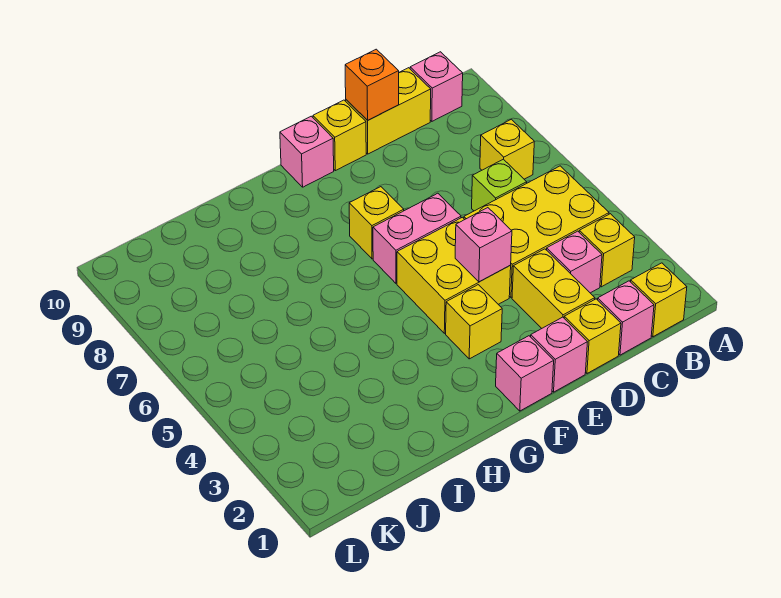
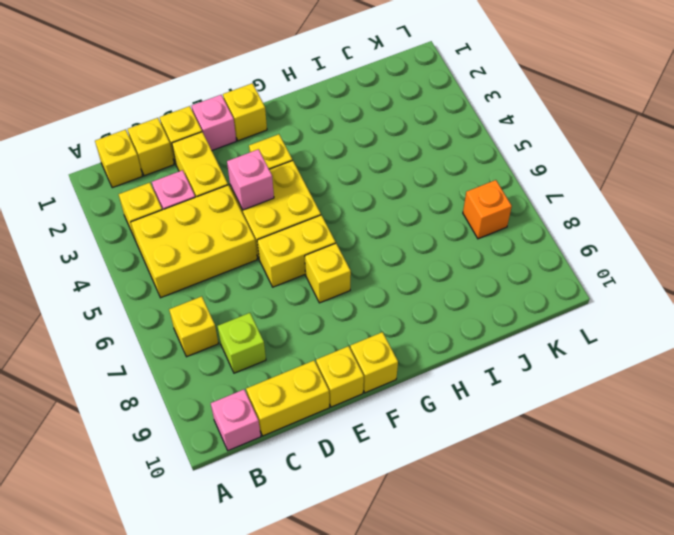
pink brick C1 level 1 -> yellow brick C1 level 1
lime brick C6 level 1 -> lime brick C8 level 1
orange brick D10 level 2 -> orange brick K7 level 1
pink brick E6:F6 level 1 -> yellow brick E6:F6 level 1
pink brick F1 level 1 -> yellow brick F1 level 1
pink brick F10 level 1 -> yellow brick F10 level 1

